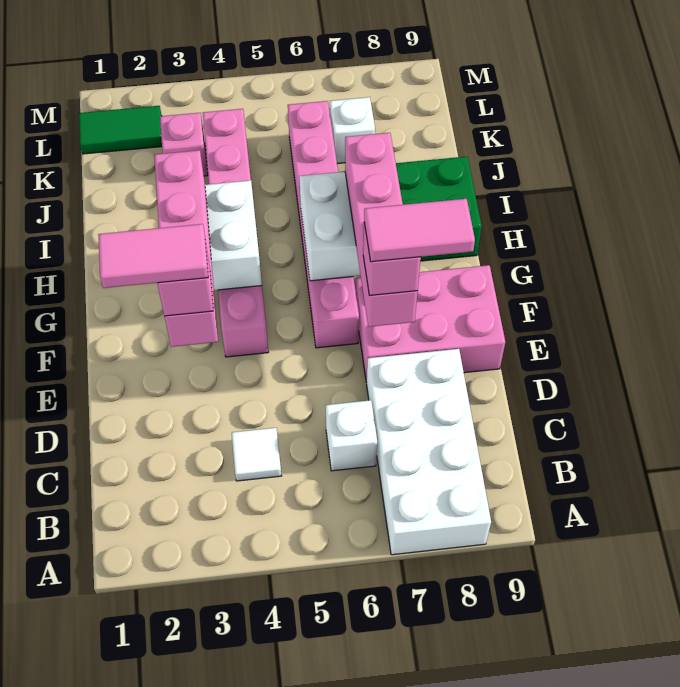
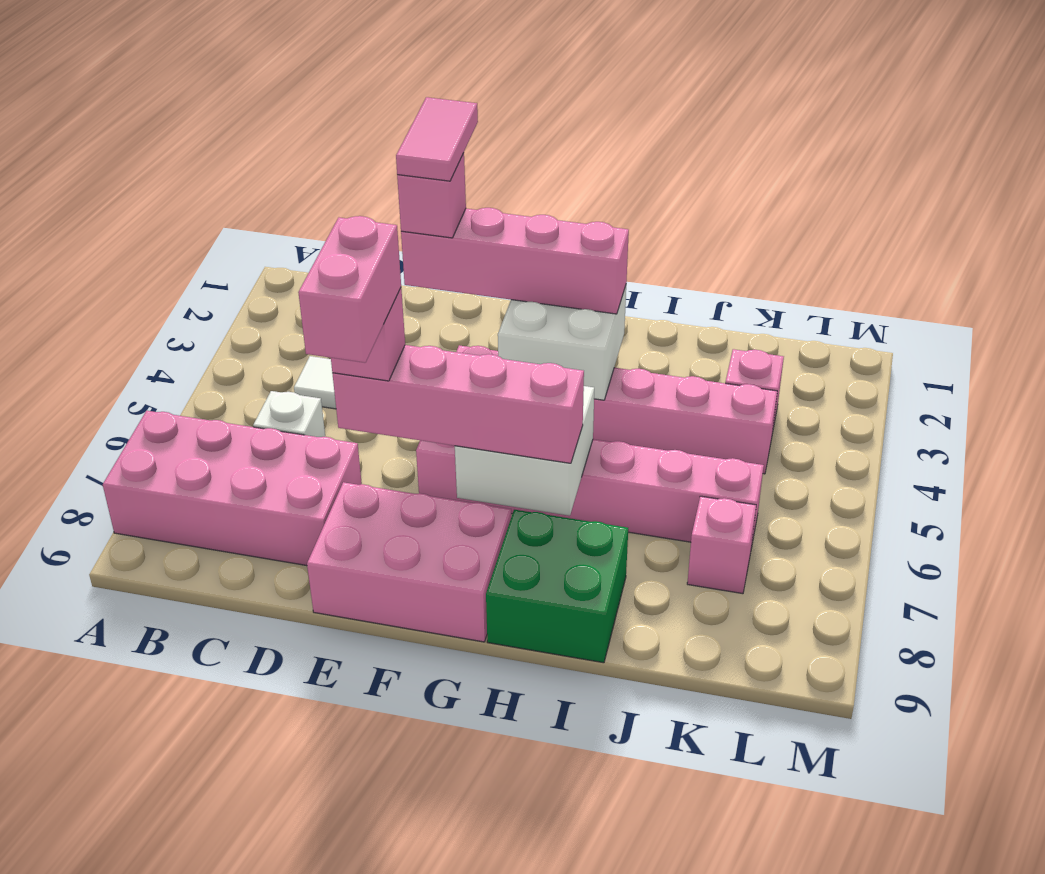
white brick A7:D8 level 1 -> pink brick A7:D8 level 1
pink brick E7:F9 level 1 -> pink brick E8:G9 level 1
pink tile E7:E8 level 5 -> pink brick E7:E8 level 5
white brick K7 level 1 -> pink brick K7 level 1
green tile L1:L2 level 1 -> none

